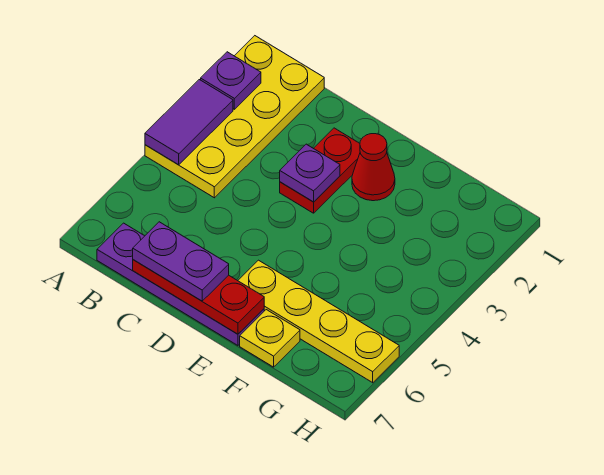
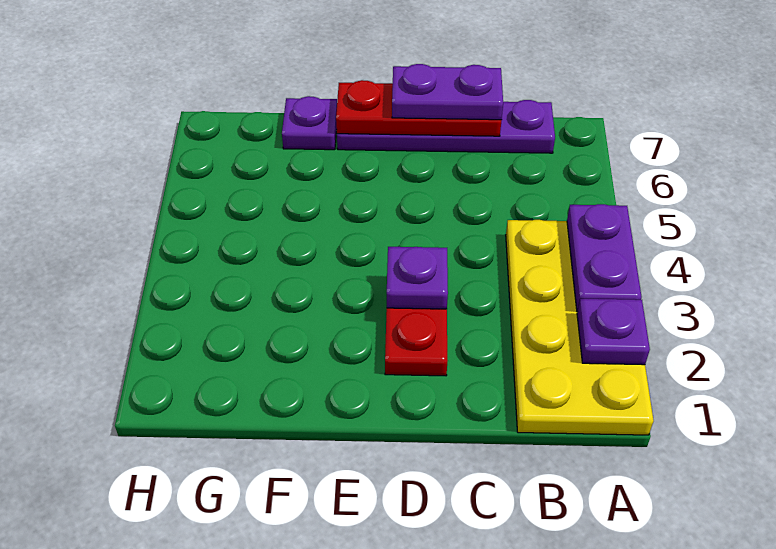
purple tile A3:A4 level 2 -> purple plate A3:A4 level 2
red cone E2 level 1 -> none
yellow plate E6:H6 level 1 -> none
yellow plate F7 level 1 -> purple plate F7 level 1

